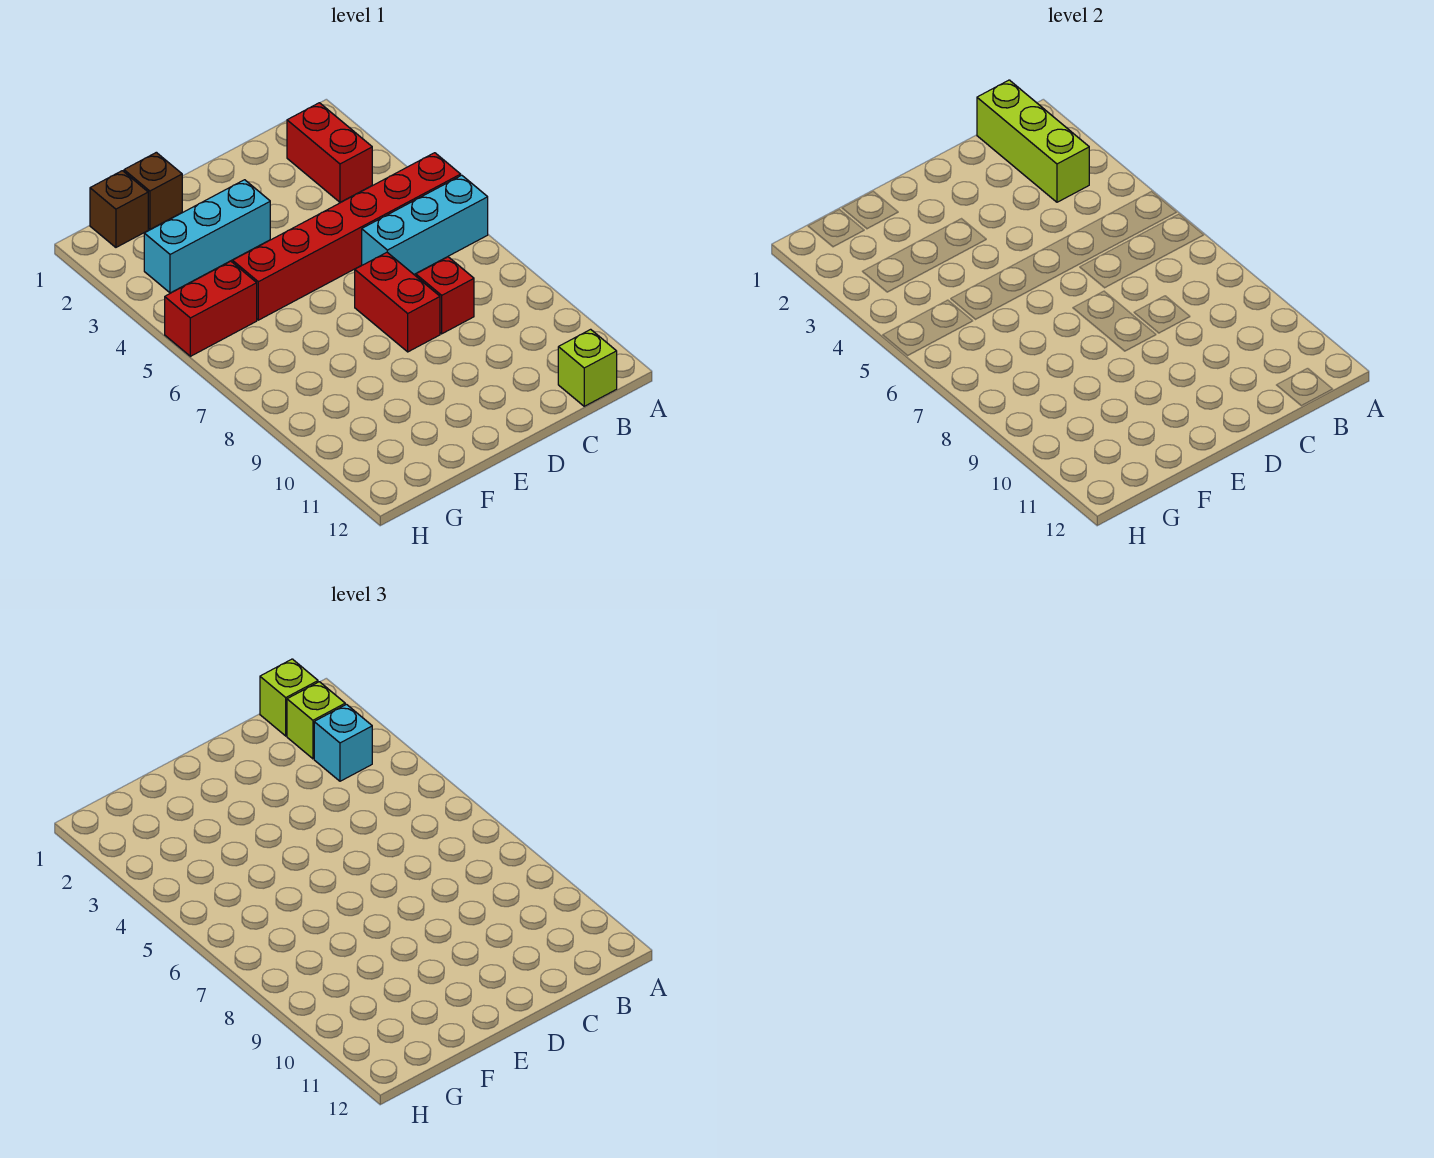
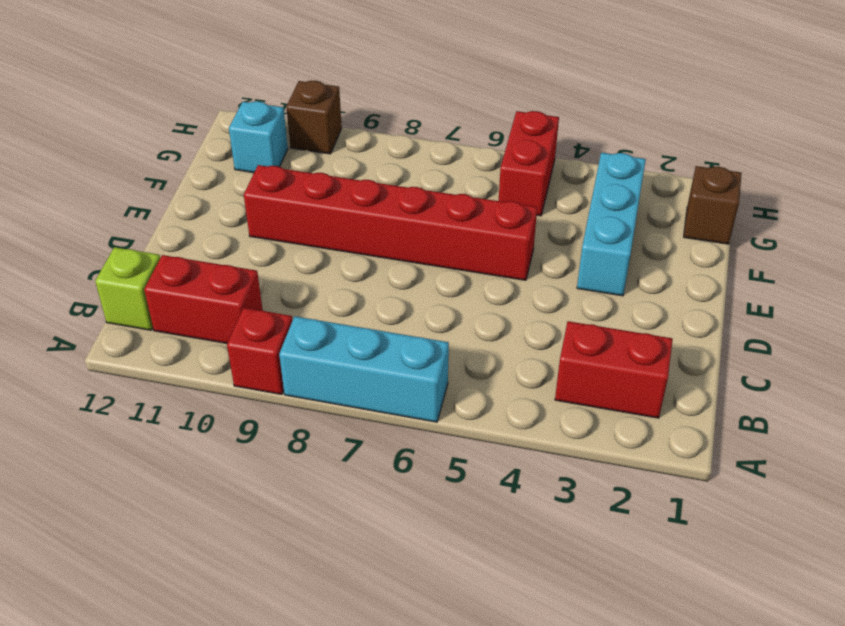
red brick A5:F5 level 1 -> red brick E5:E10 level 1
cyan brick A6:C6 level 1 -> cyan brick A6:A8 level 1
lime brick B1:B3 level 2 -> none
lime brick B1 level 3 -> none
lime brick B2 level 3 -> none
cyan brick B3 level 3 -> cyan brick G11 level 1
red brick C8 level 1 -> red brick A9 level 1
red brick D7:D8 level 1 -> red brick B10:B11 level 1
brown brick F1 level 1 -> brown brick H10 level 1

